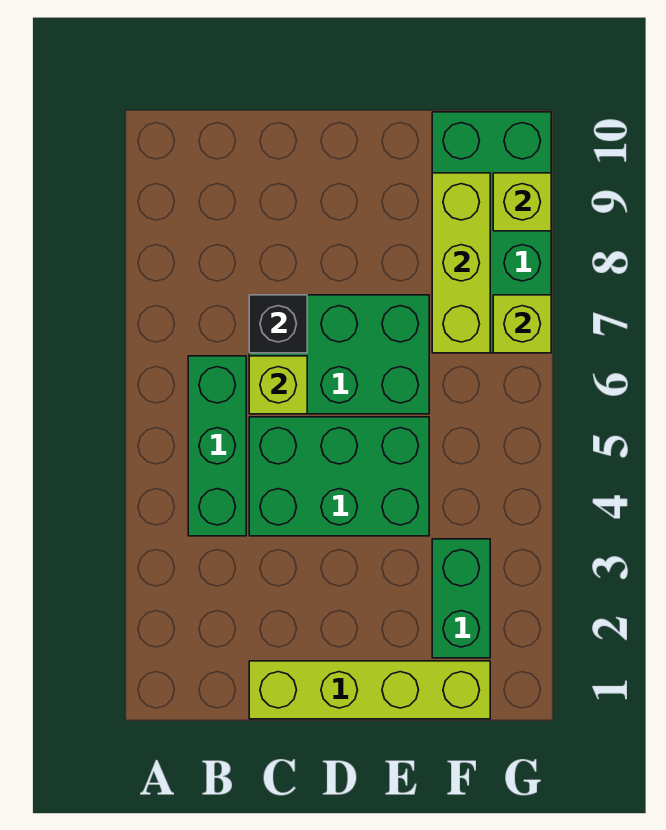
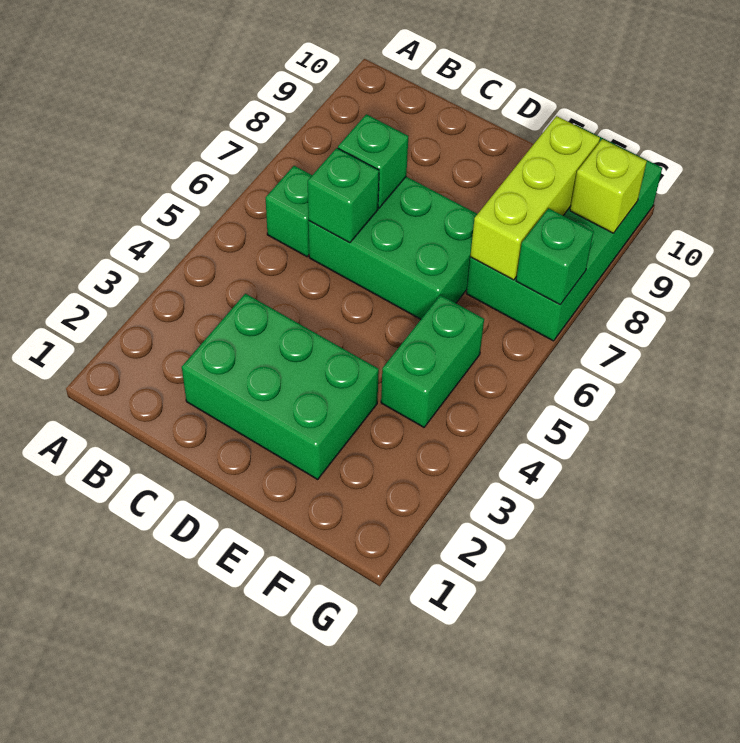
green brick B4:B6 level 1 -> green brick B6 level 1
lime brick C1:F1 level 1 -> none
green brick C4:E5 level 1 -> green brick C2:E3 level 1
lime brick C6 level 2 -> green brick C6 level 2
black brick C7 level 2 -> green brick C7 level 2
green brick F2:F3 level 1 -> green brick F4:F5 level 1
lime brick G7 level 2 -> green brick G7 level 2

